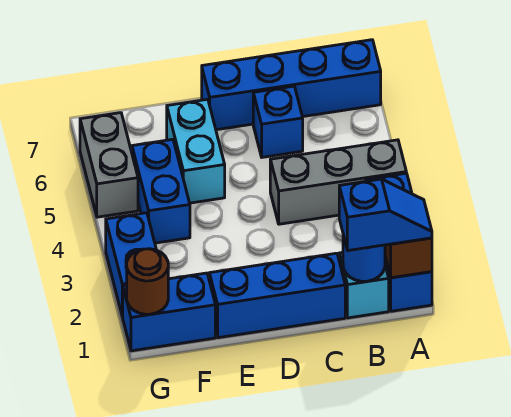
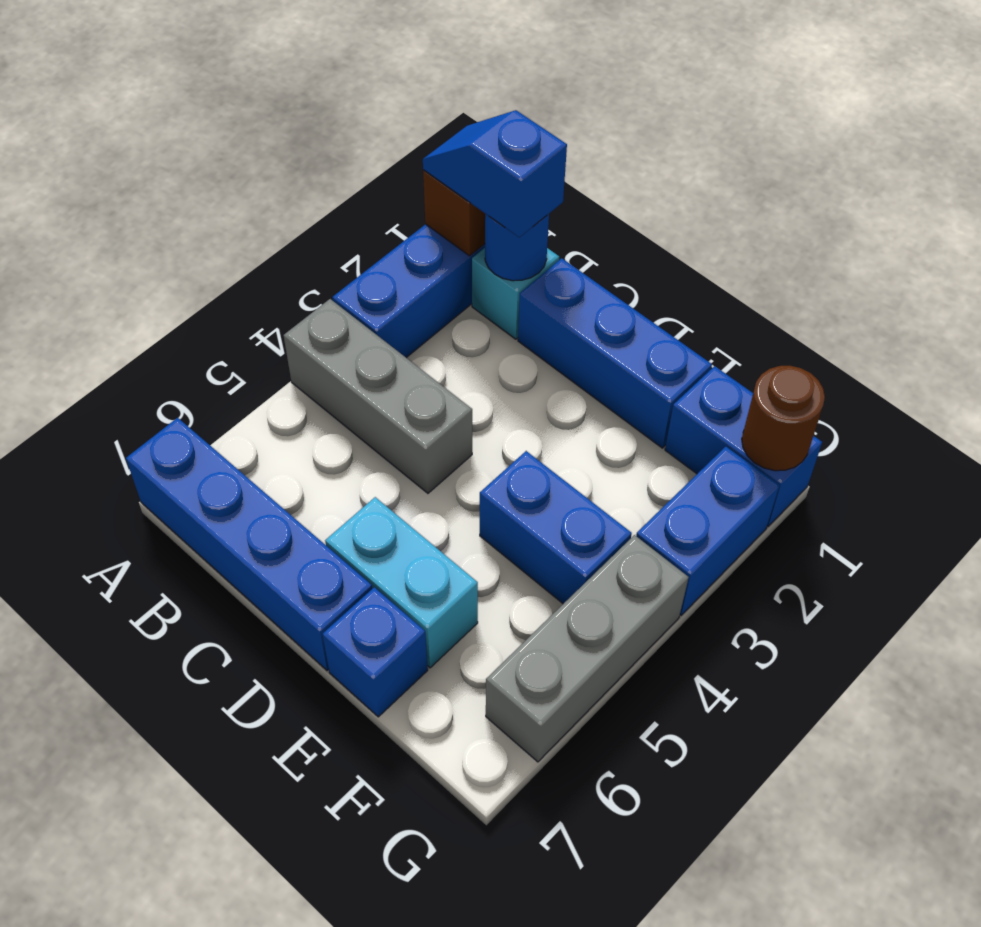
blue brick C6 level 1 -> blue brick E7 level 1
cyan brick E5:E6 level 1 -> cyan brick D6:E6 level 1
blue brick F4:F5 level 1 -> blue brick E4:F4 level 1
grey brick G5:G6 level 1 -> grey brick G4:G6 level 1

